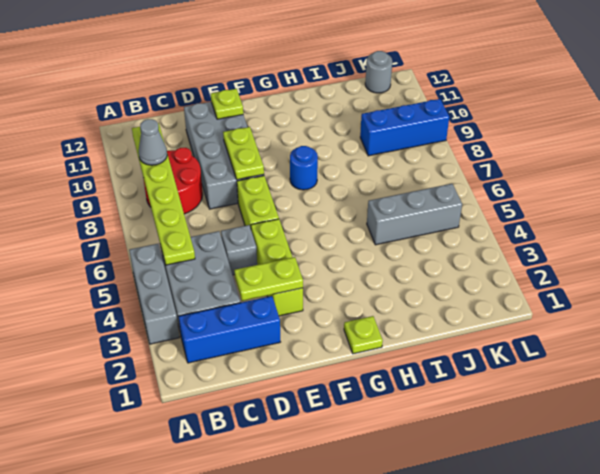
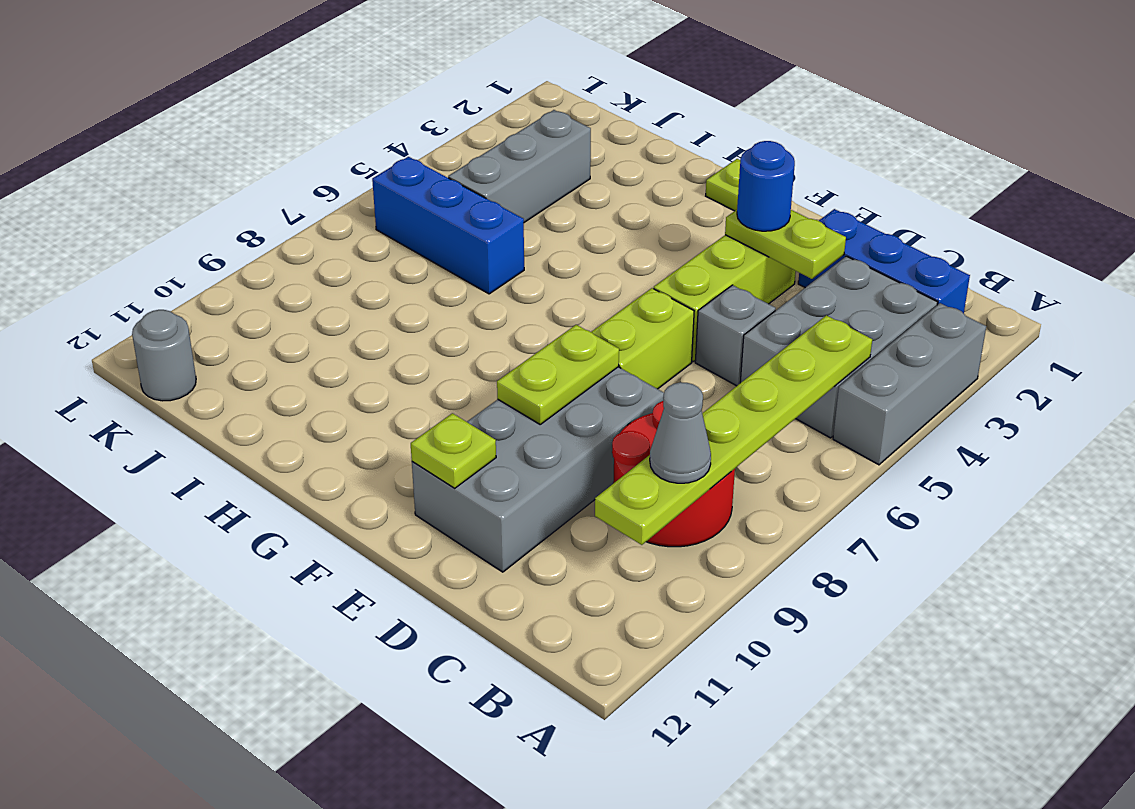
blue round brick G8 level 1 -> blue round brick E3 level 3
grey brick I5:K5 level 1 -> grey brick J3:J5 level 1
blue brick J9:L9 level 1 -> blue brick I6:K6 level 1

